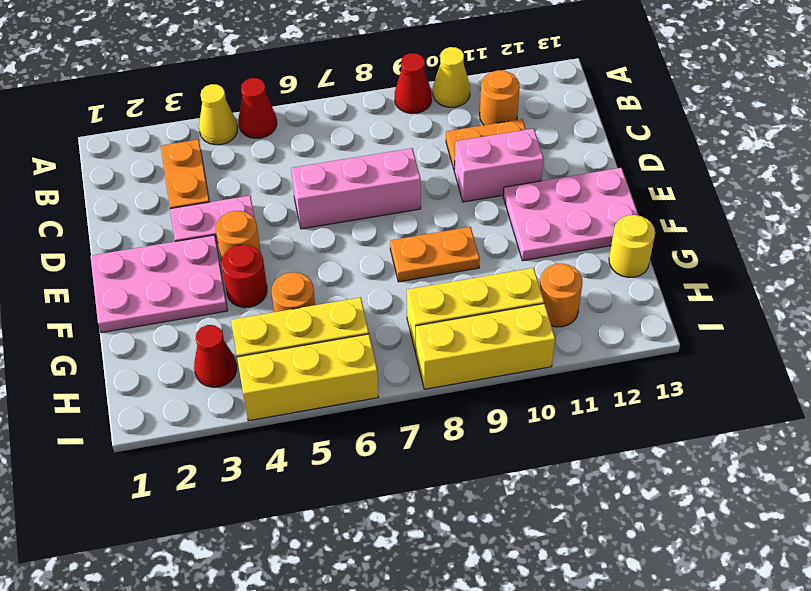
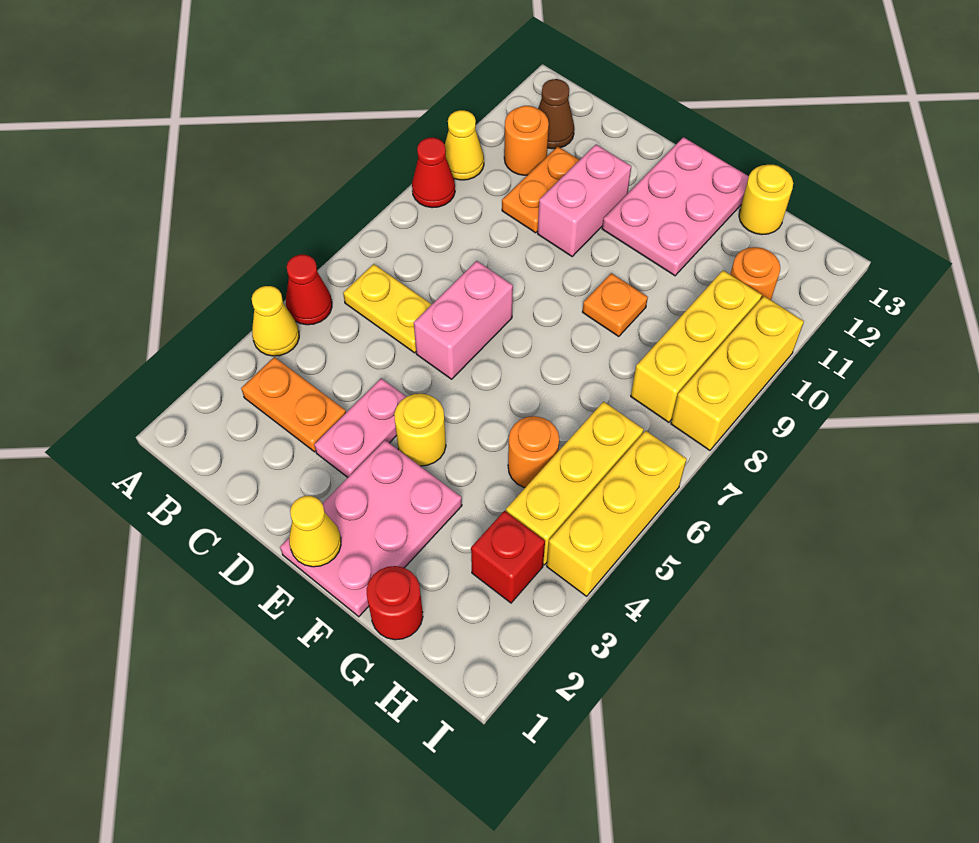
none -> yellow plate B6:C6 level 1
none -> brown cone B12 level 1
pink brick D6:D8 level 1 -> pink brick D6:D7 level 1
none -> yellow cone E1 level 2
orange round brick E4 level 1 -> yellow round brick E4 level 1
red round brick F4 level 1 -> red round brick G1 level 1
orange plate F8:F9 level 1 -> orange plate F9 level 1
red cone H3 level 1 -> red brick H3 level 1

